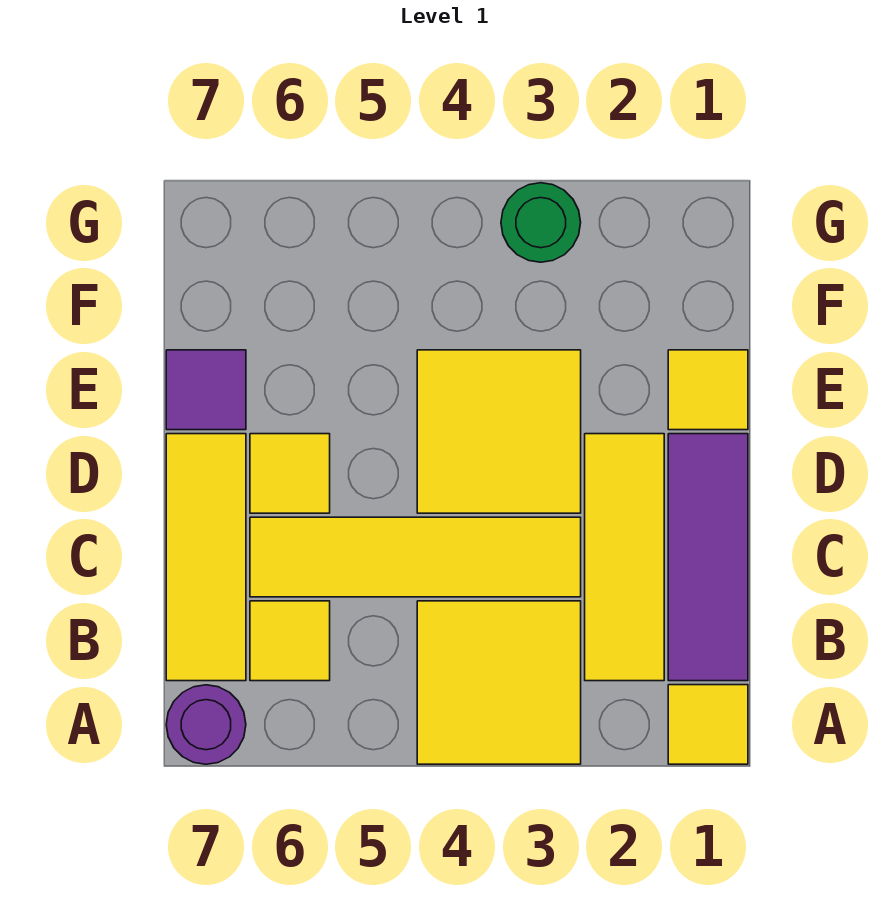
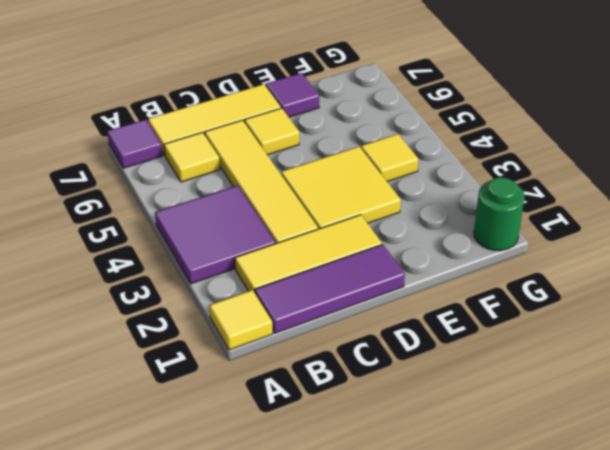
yellow tile A3:B4 level 1 -> purple tile A3:B4 level 1
purple round brick A7 level 1 -> purple tile A7 level 1
yellow tile E1 level 1 -> yellow tile F4 level 1
green round brick G3 level 1 -> green round brick G1 level 1

